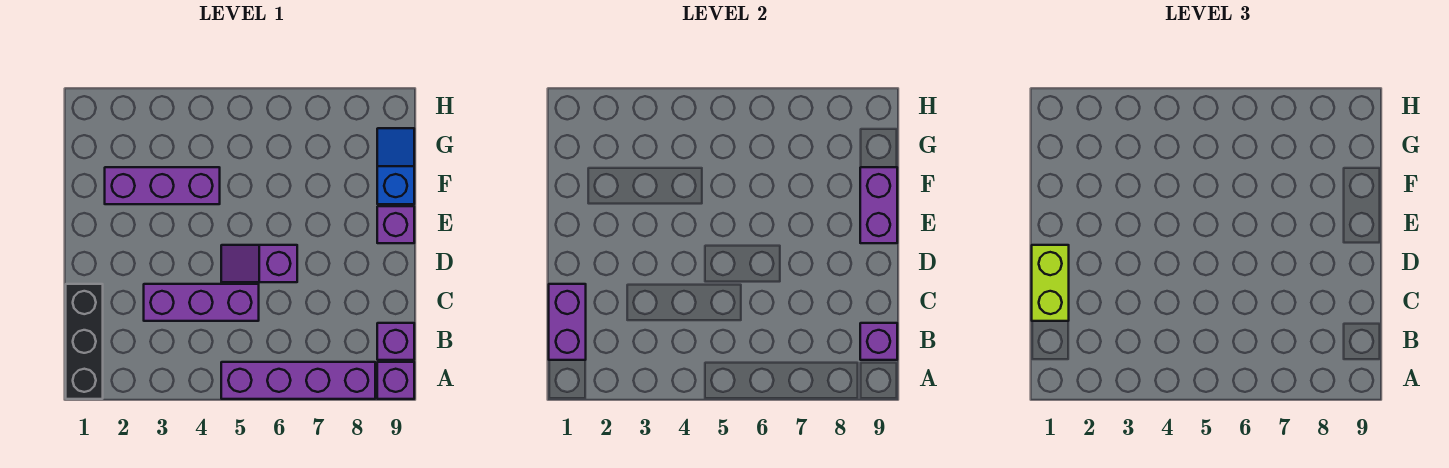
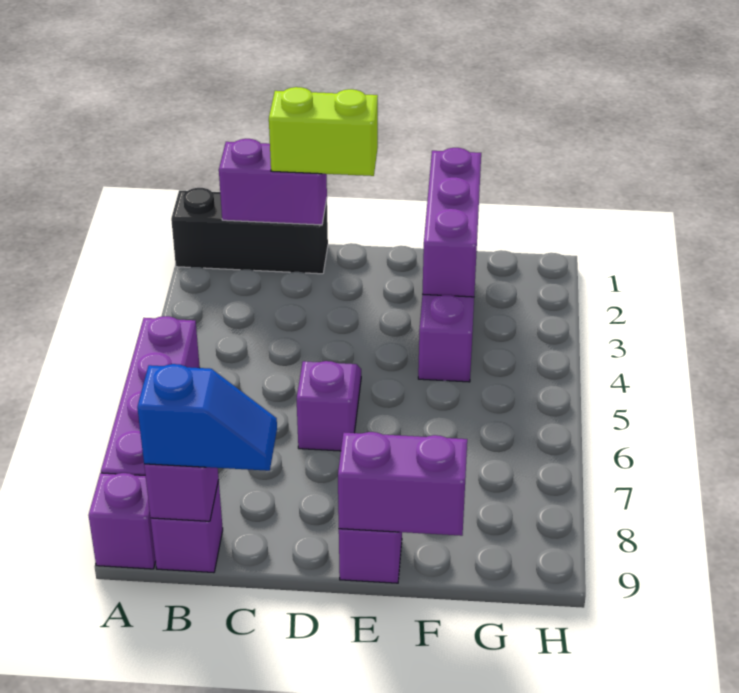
purple brick C3:C5 level 1 -> purple brick F1:F3 level 2
blue slope F9:G9 level 1 top F -> blue slope B9:C9 level 3 top B

